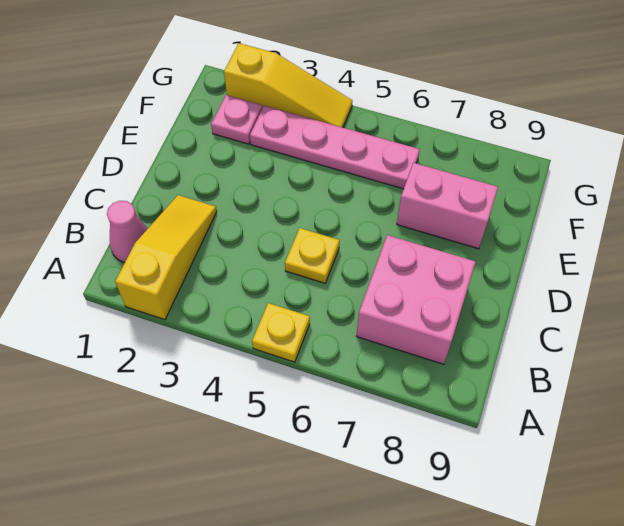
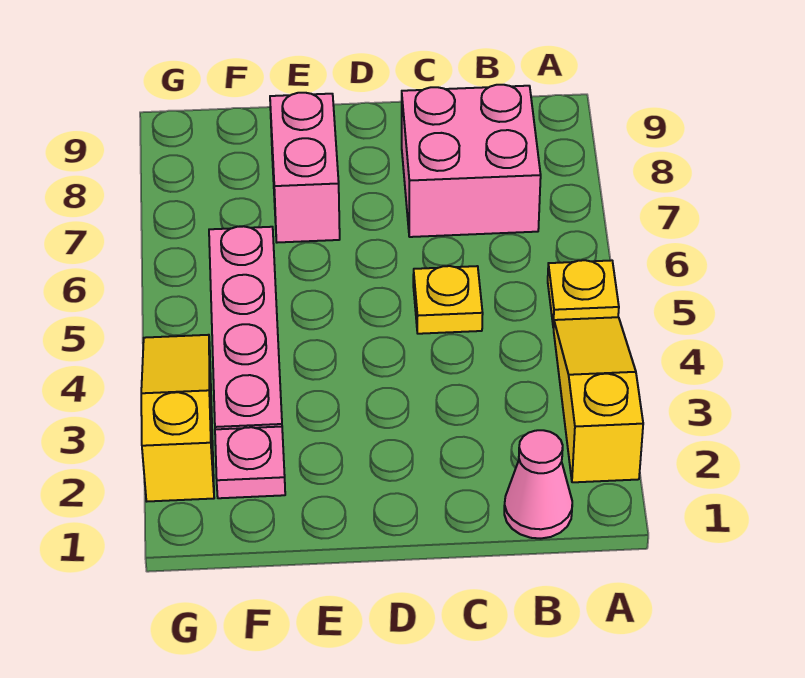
yellow slope A2:C2 level 1 top A -> yellow slope A2:A4 level 1 top 2

